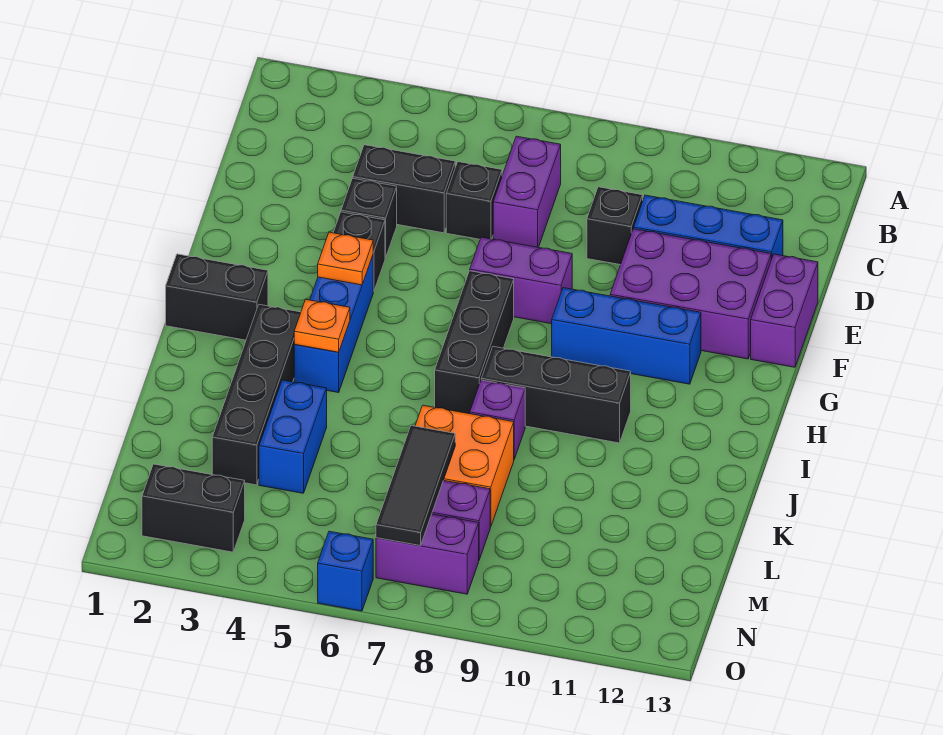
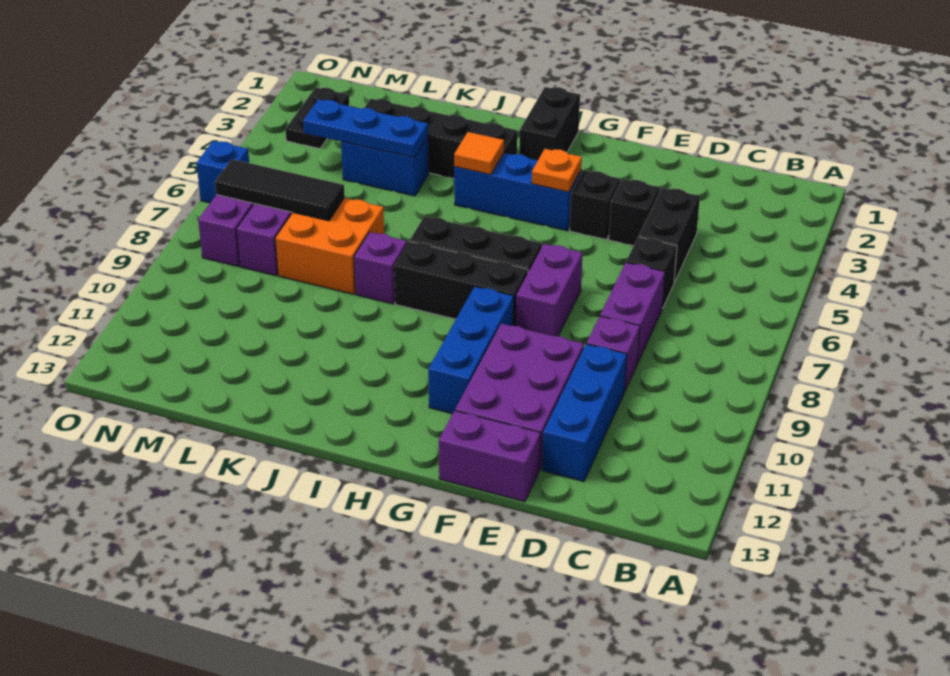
purple brick C7:D7 level 1 -> purple brick D7:D8 level 1
black brick D9 level 1 -> purple brick D9 level 1
orange plate I4 level 2 -> orange tile I4 level 2
black brick I8:I10 level 1 -> black brick G8:I8 level 1
none -> blue plate K4:M4 level 2
black brick N2:N3 level 1 -> black plate N2:N3 level 1

